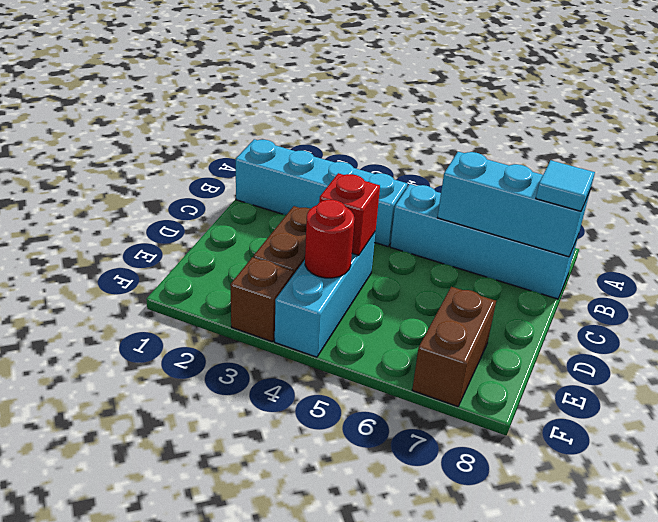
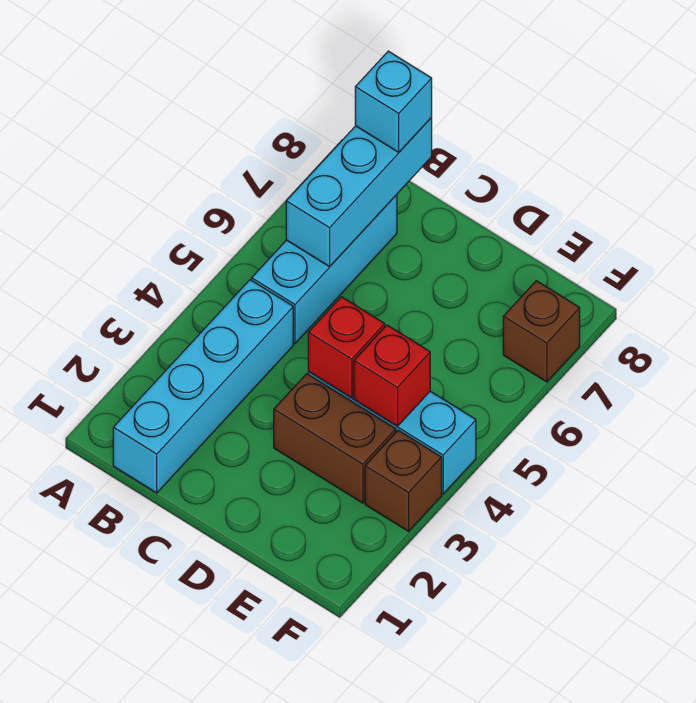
cyan brick B5:B8 level 1 -> cyan brick B5:B7 level 1
cyan tile B8 level 3 -> cyan brick B8 level 3
red round brick E4 level 2 -> red brick E4 level 2
brown brick E7:F7 level 1 -> brown brick F7 level 1

